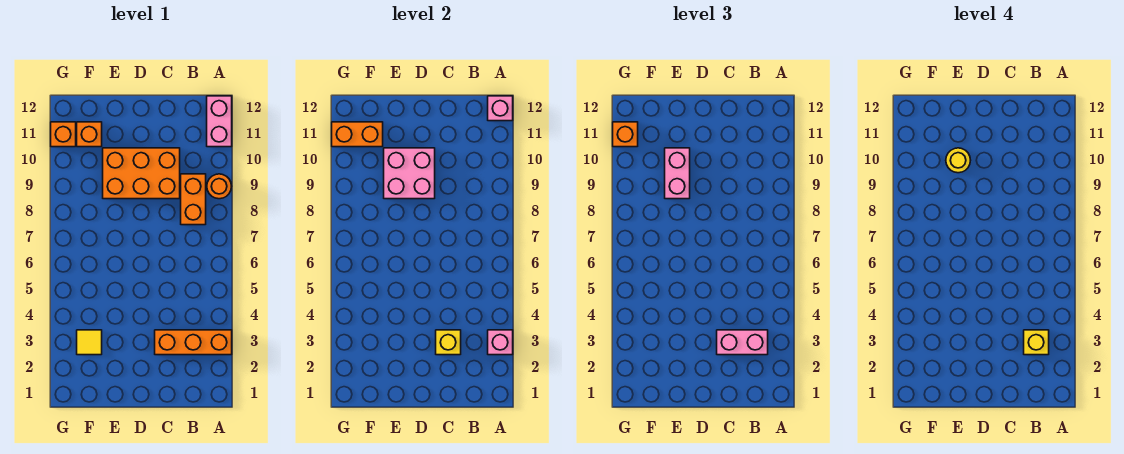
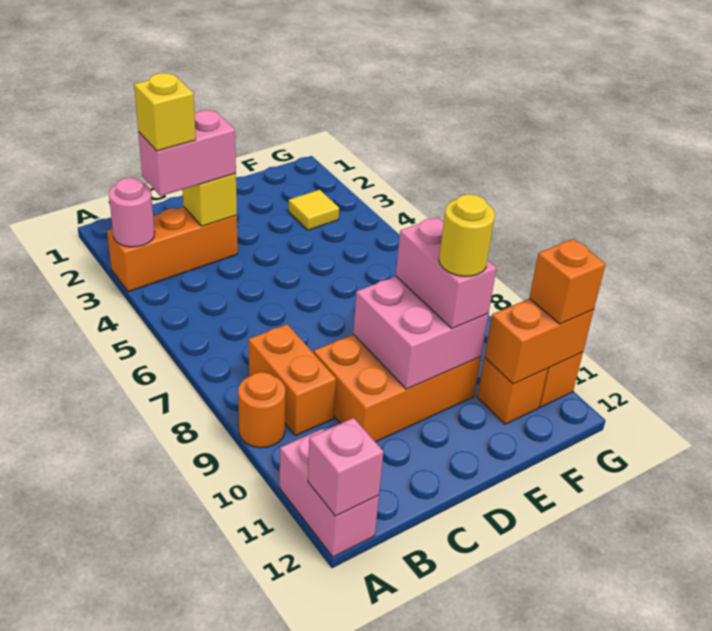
pink brick A3 level 2 -> pink round brick A3 level 2

